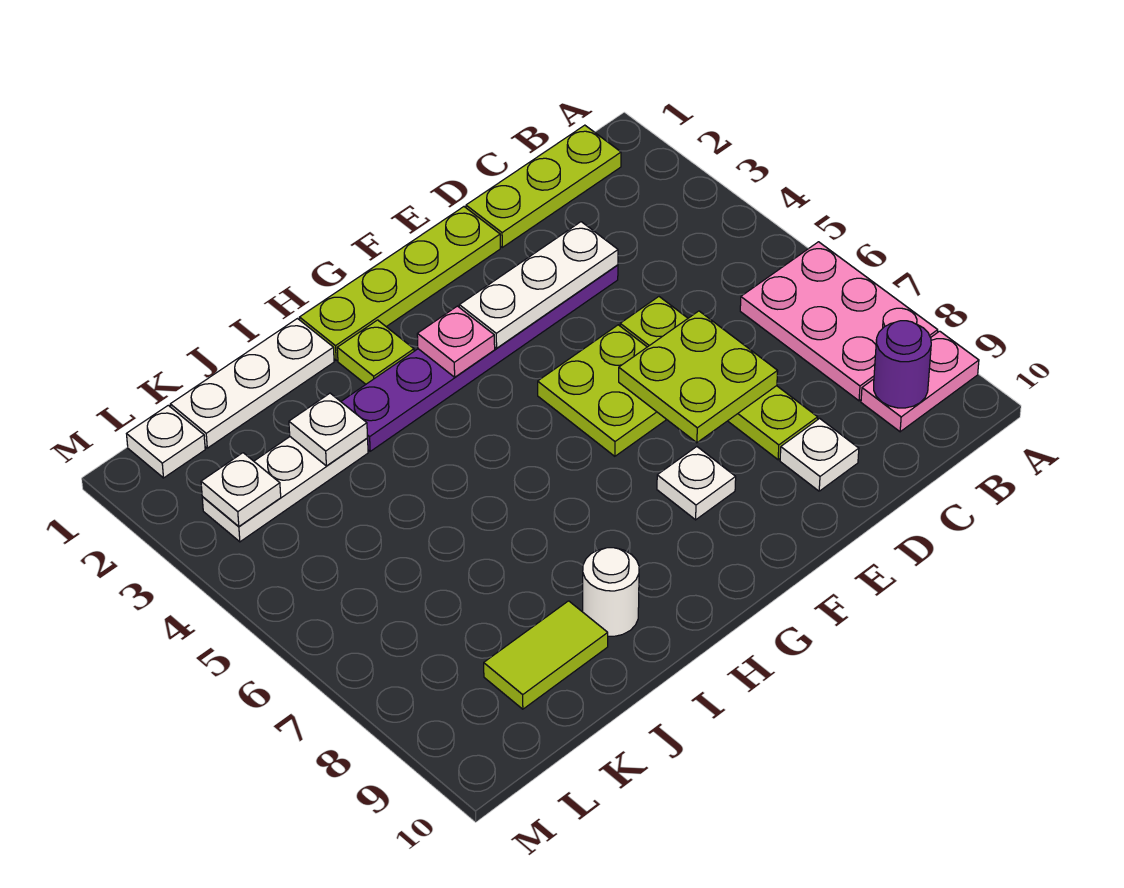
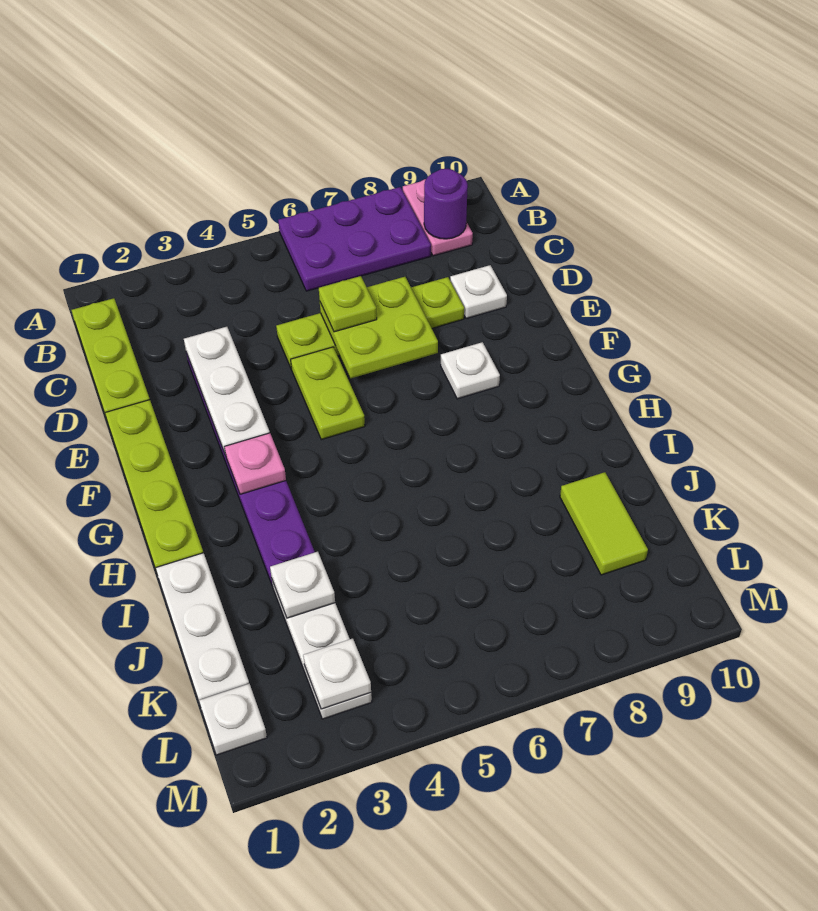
pink plate A6:B8 level 1 -> purple plate A6:B8 level 1
lime plate E5:F6 level 1 -> lime plate E5:F5 level 1
lime plate H2 level 1 -> lime plate D6 level 3
white round brick I9 level 1 -> none

